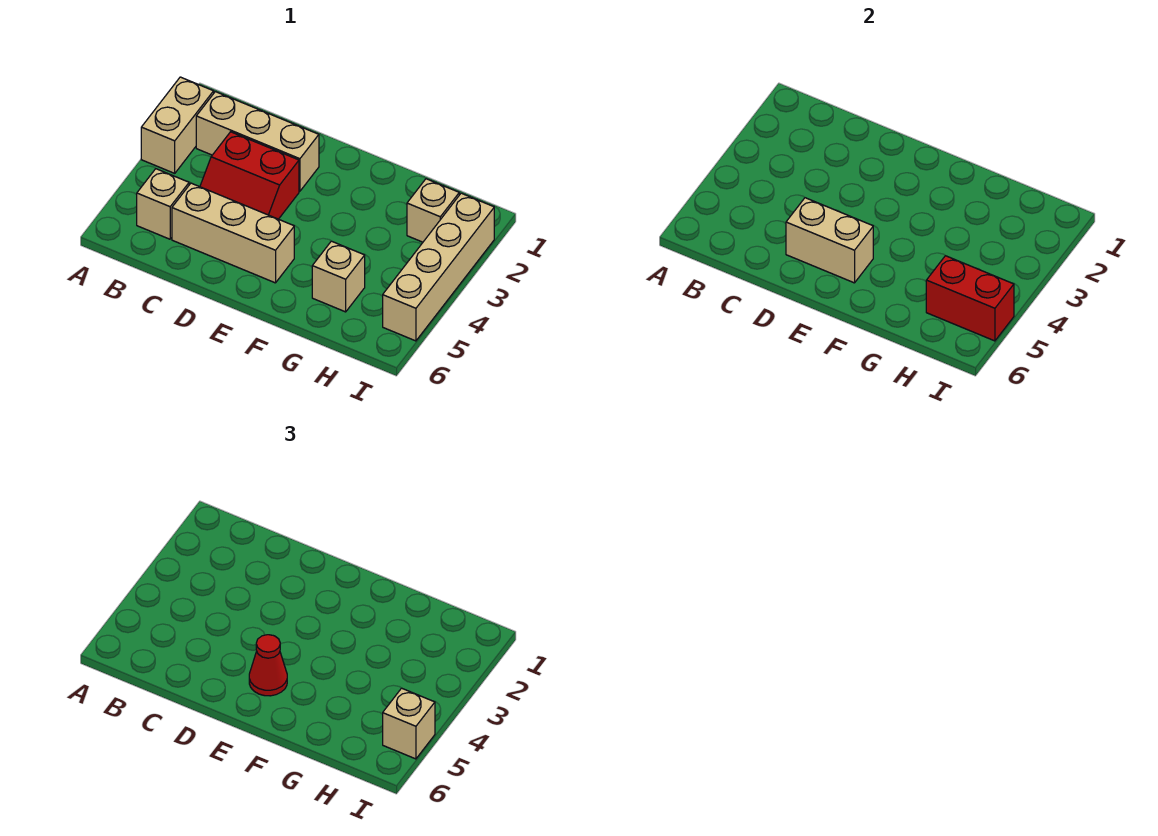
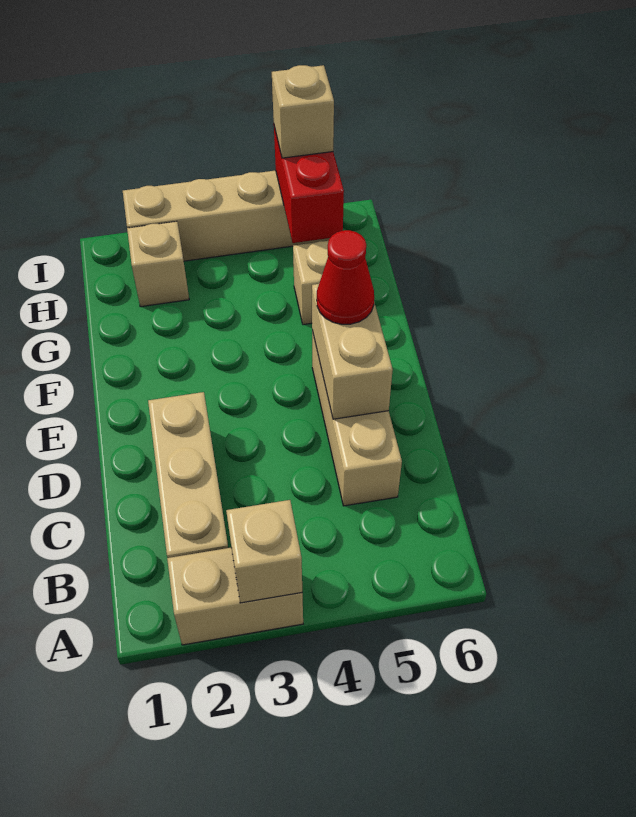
tan brick B5 level 1 -> tan brick A3 level 2
red slope C3:D4 level 1 top 3 -> none

